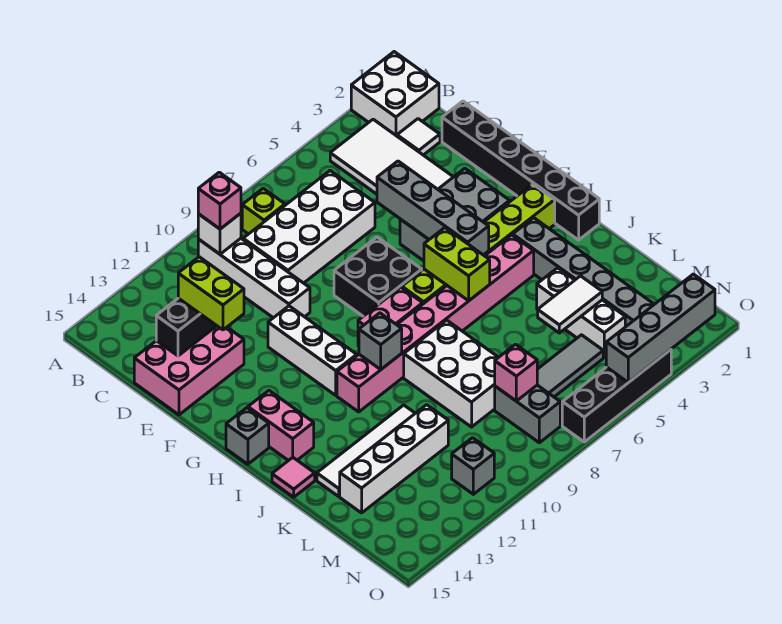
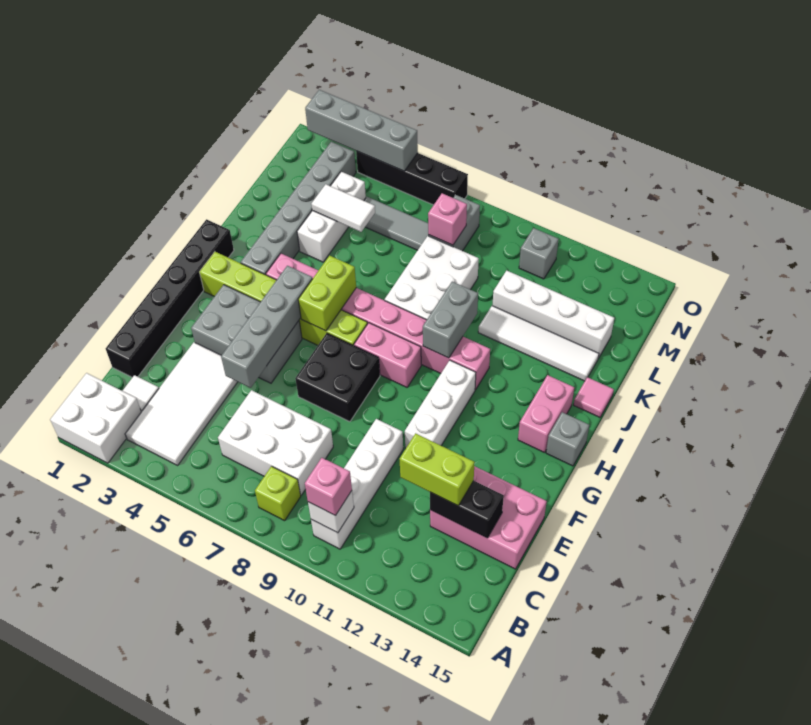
white brick C6:D9 level 1 -> white brick C6:D8 level 1
lime brick D13:E13 level 3 -> lime brick D12:D13 level 3
grey brick I10 level 2 -> grey brick I10:J10 level 2

